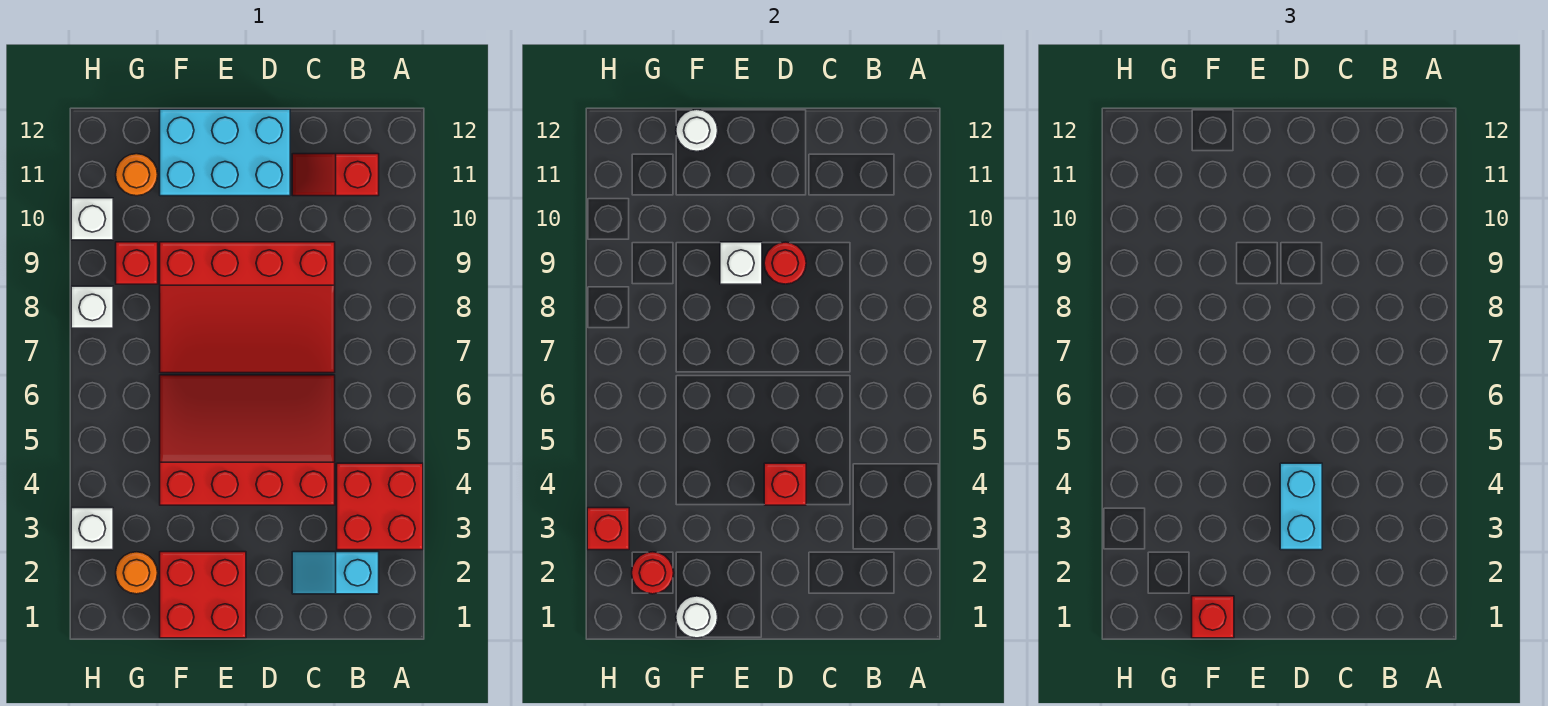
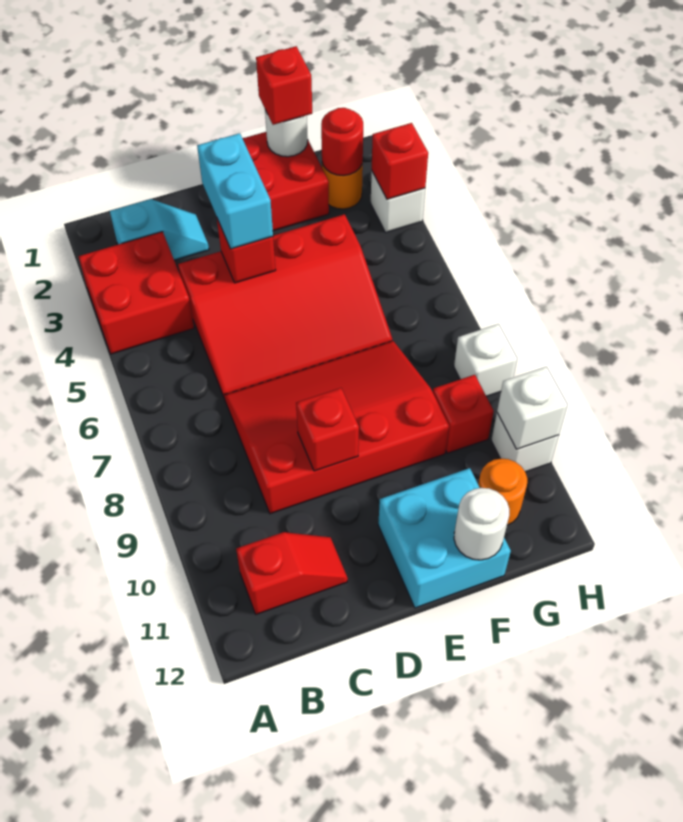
red round brick D9 level 2 -> red brick D9 level 2
cyan brick D11:F12 level 1 -> cyan brick E11:F12 level 1
white brick E9 level 2 -> white brick H10 level 2

